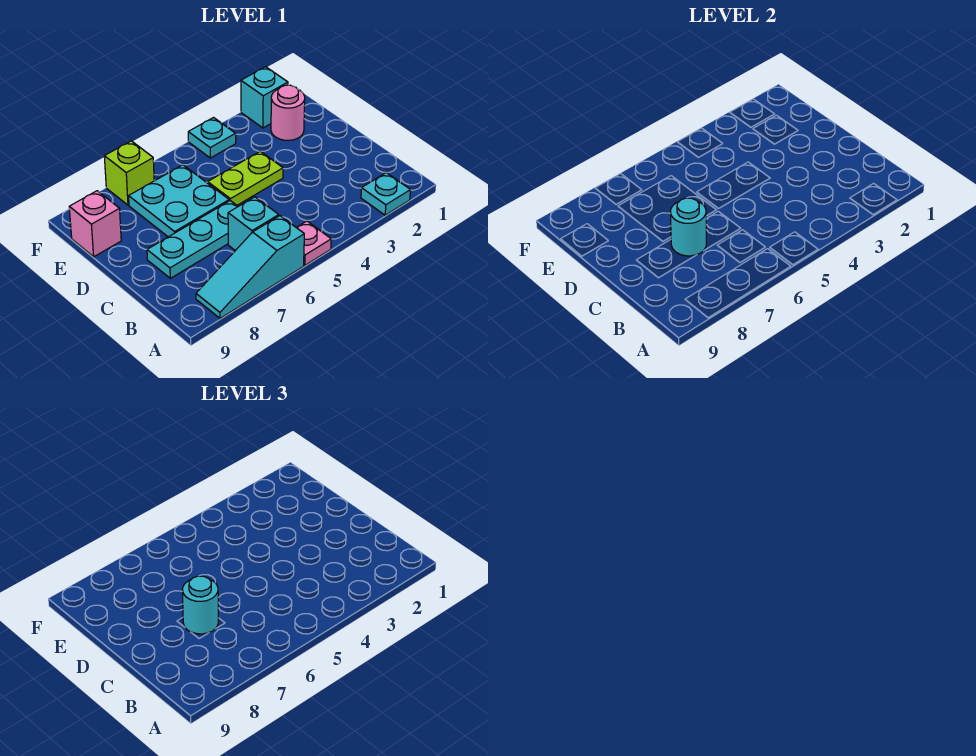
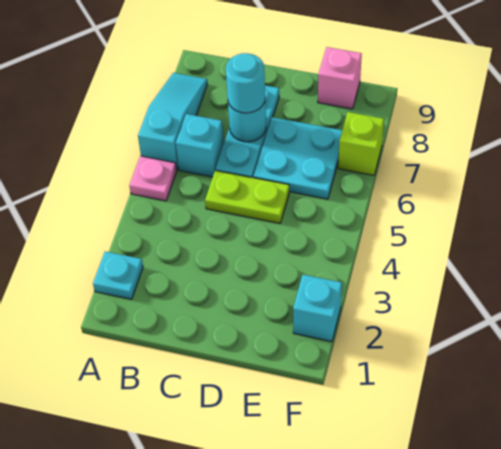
lime plate D4:D5 level 1 -> lime plate C5:D5 level 1
pink round brick E2 level 1 -> none
cyan plate F4 level 1 -> none

